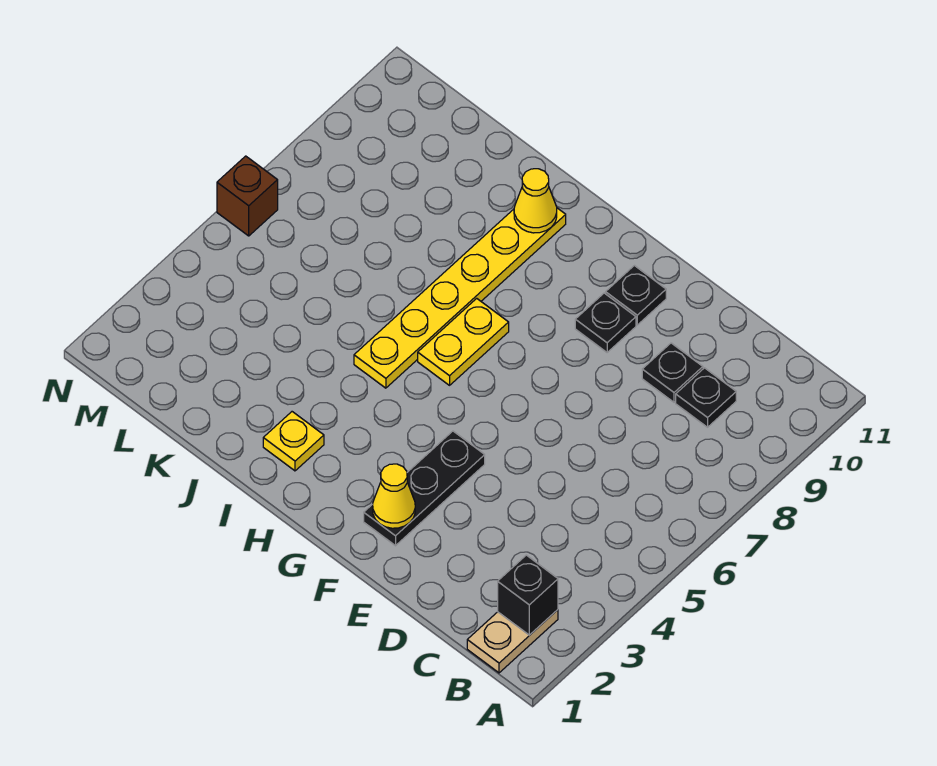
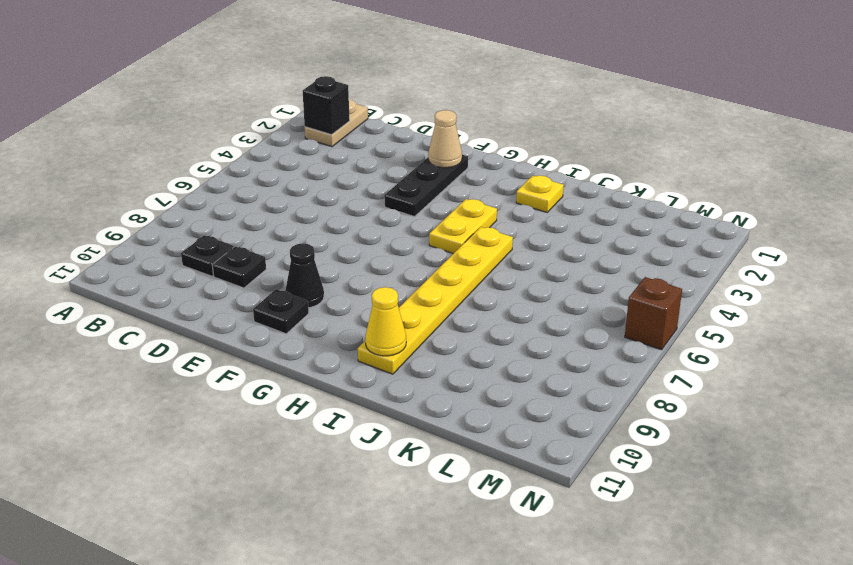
yellow cone F2 level 2 -> tan cone F2 level 2
black plate F9 level 1 -> black cone F9 level 1
yellow plate H6:H7 level 1 -> yellow plate H4:H5 level 1

